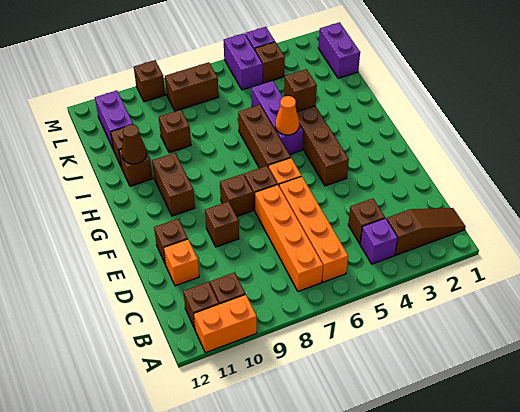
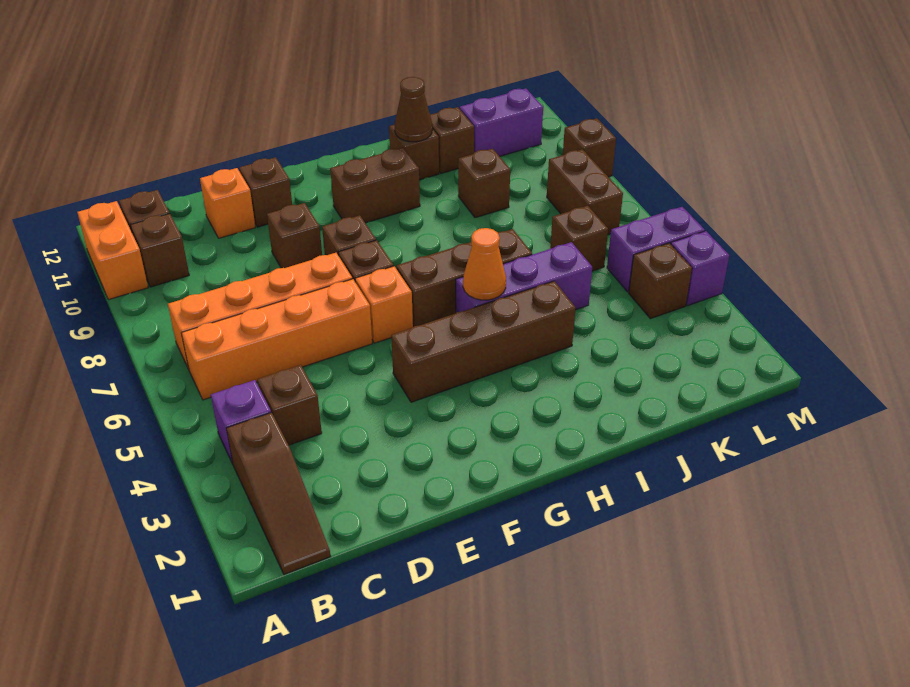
brown brick I4 level 2 -> brown brick K6 level 1
purple brick K1:L1 level 1 -> none

